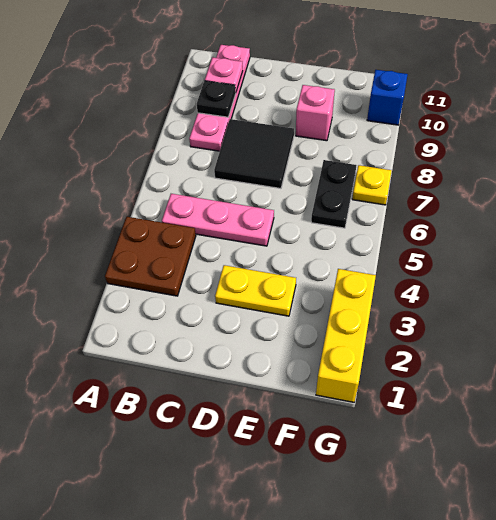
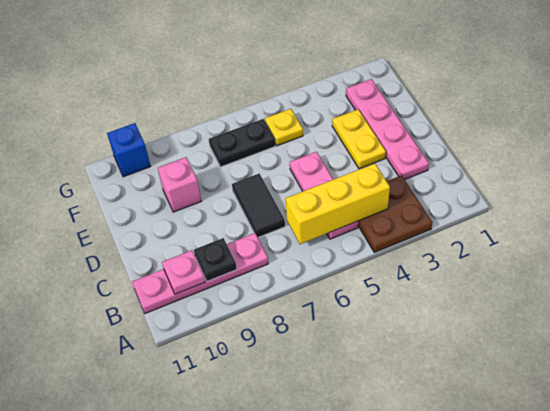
none -> pink plate C2:F2 level 1
black tile C7:D8 level 1 -> black tile C7:D7 level 1
yellow brick G1:G3 level 1 -> yellow brick B4:B6 level 2
yellow plate G7 level 1 -> yellow plate F5 level 1

